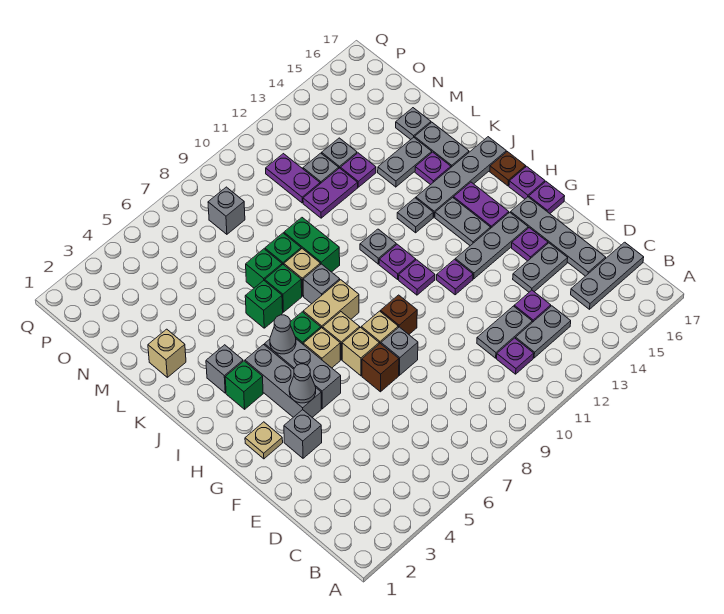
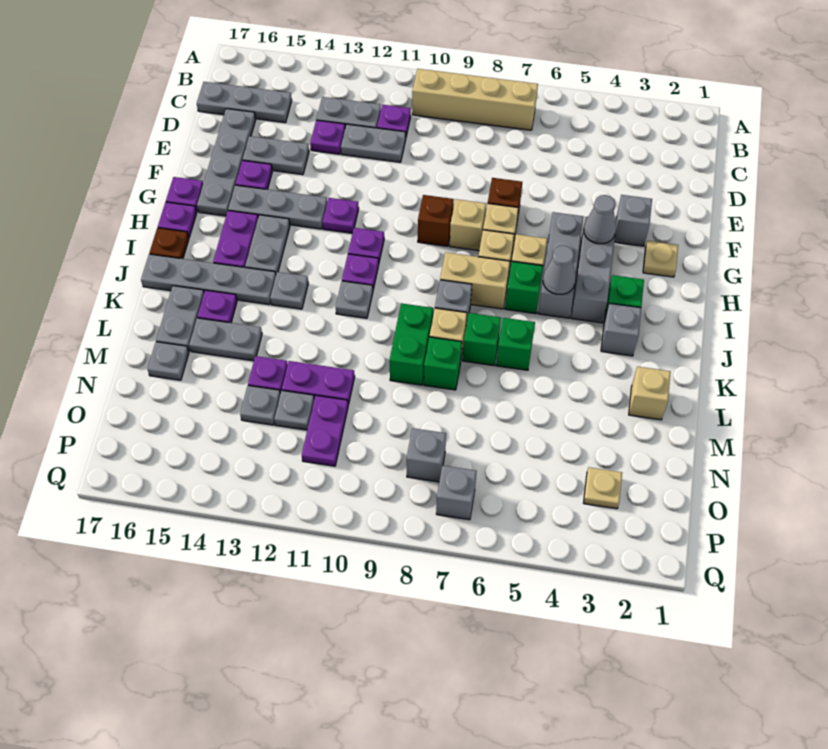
none -> tan brick B7:B10 level 1
grey brick F8 level 1 -> grey brick P7 level 1
green brick L7 level 1 -> none
none -> tan plate O3 level 1

